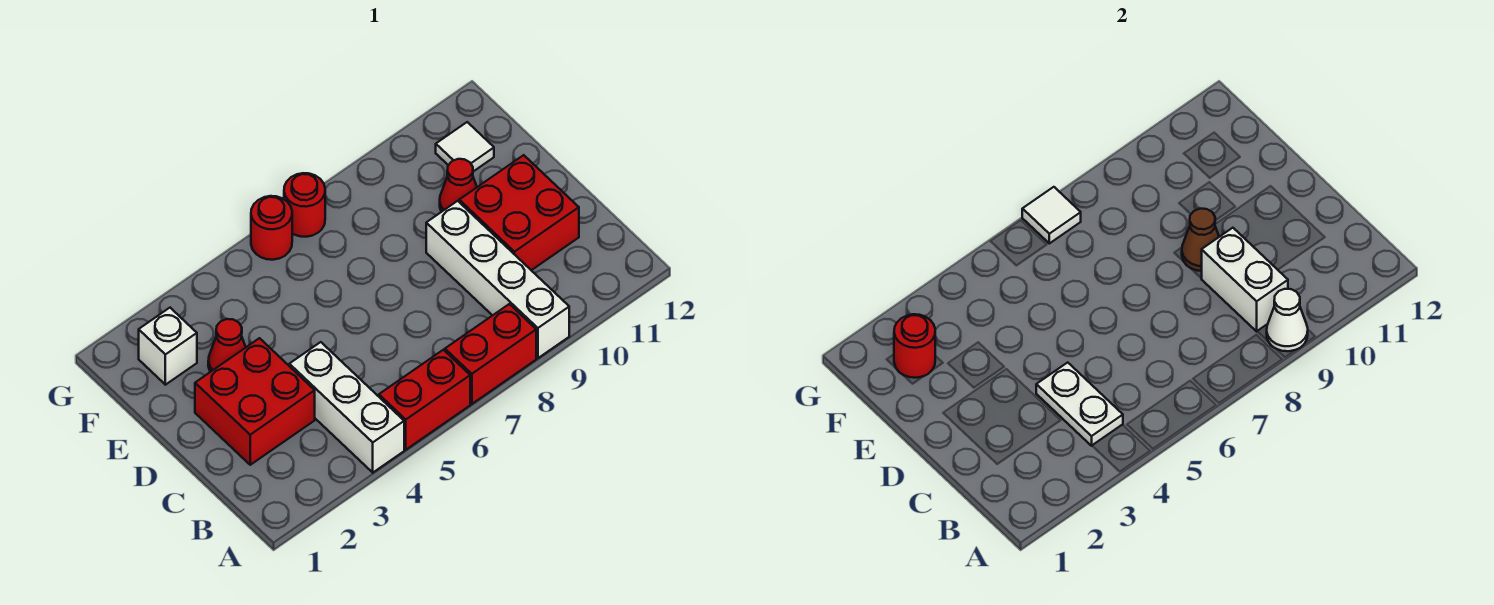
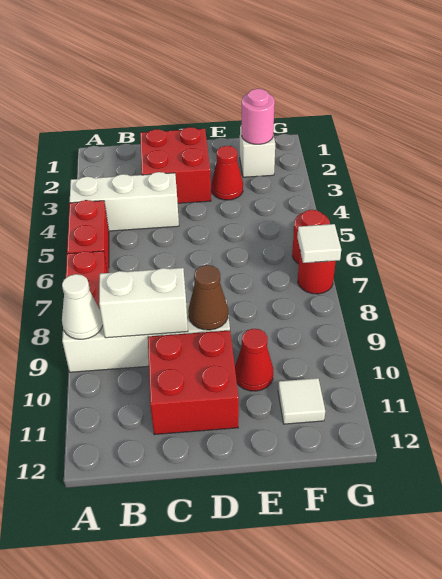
white plate B4:C4 level 2 -> none
red round brick F2 level 2 -> pink round brick F2 level 2

